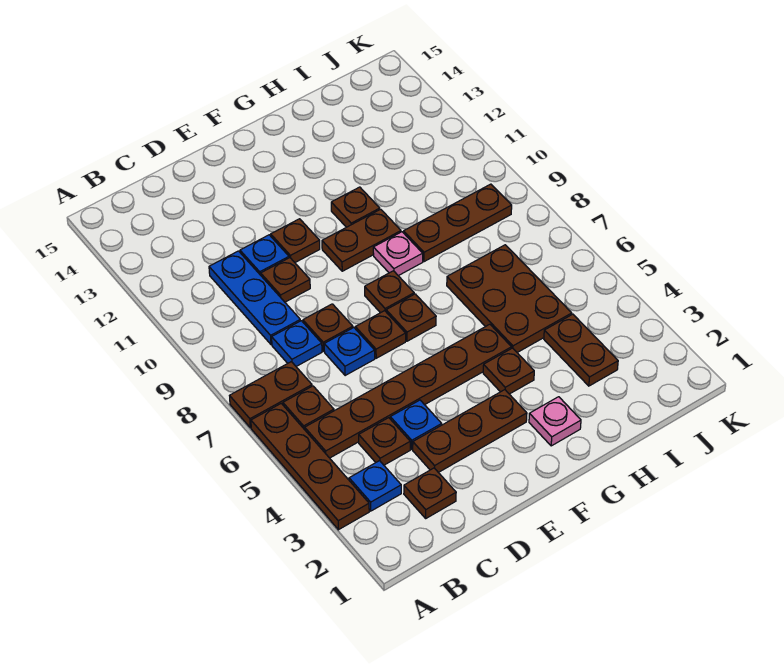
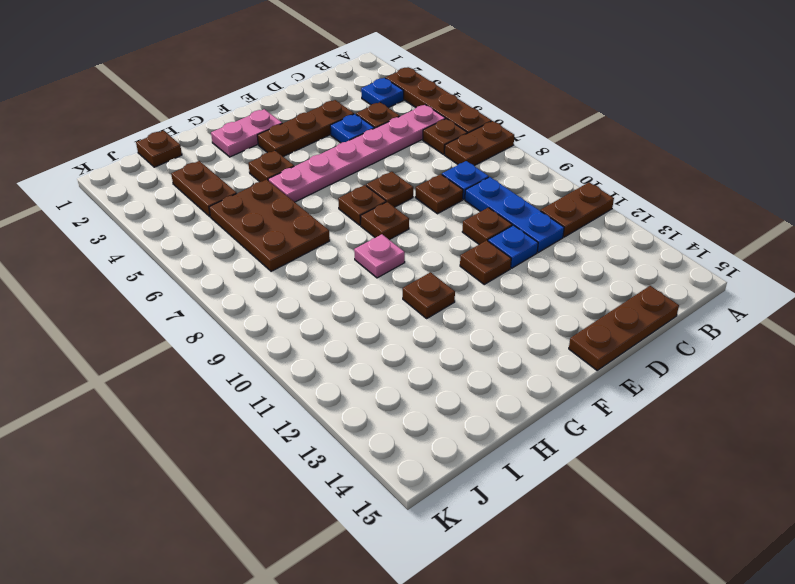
brown plate B5:G5 level 1 -> pink plate B5:G5 level 1
brown plate C2 level 1 -> brown plate I1 level 1
blue plate D7 level 1 -> none
brown plate F10:G10 level 1 -> brown plate A11:B11 level 1
pink plate G2 level 1 -> pink plate F2:G2 level 1
brown plate H9:J9 level 1 -> brown plate C15:E15 level 1

